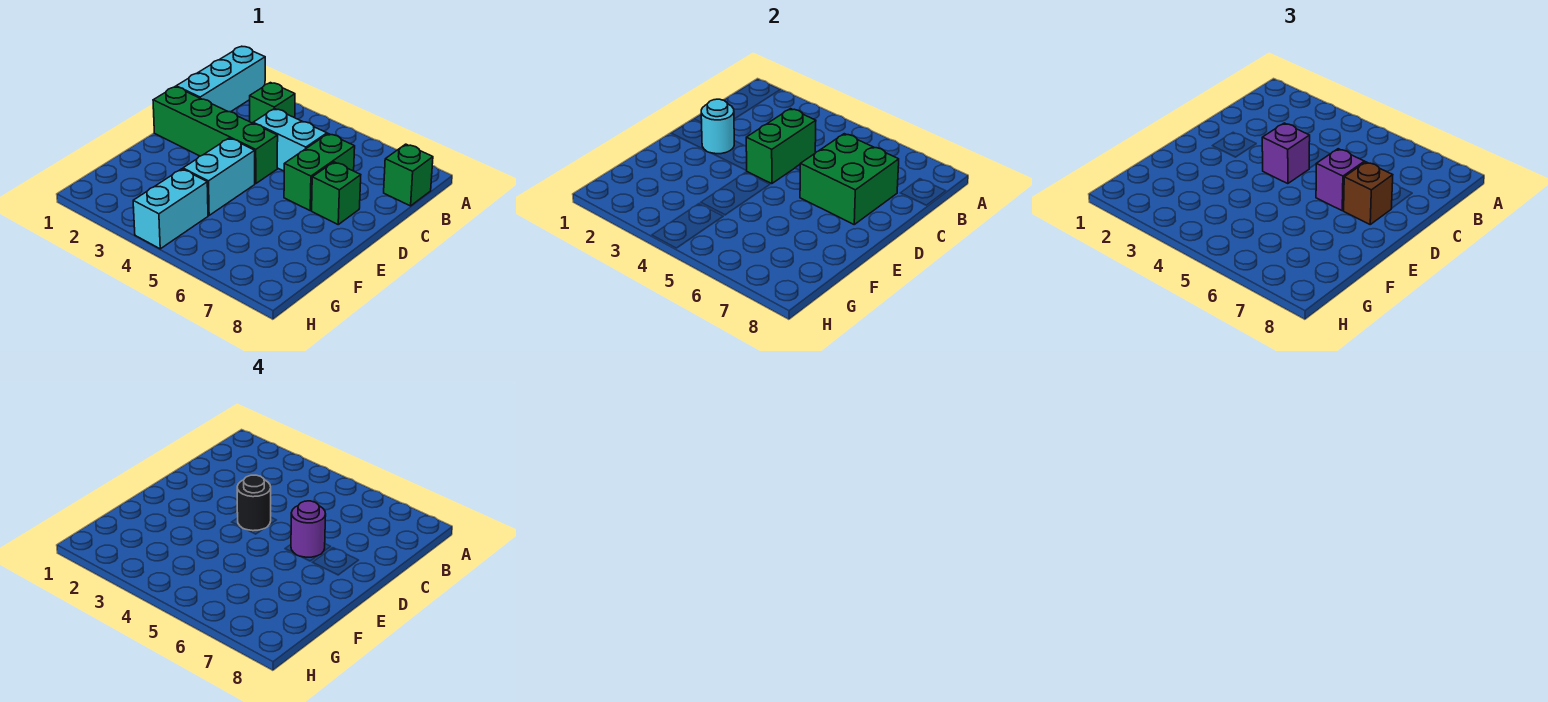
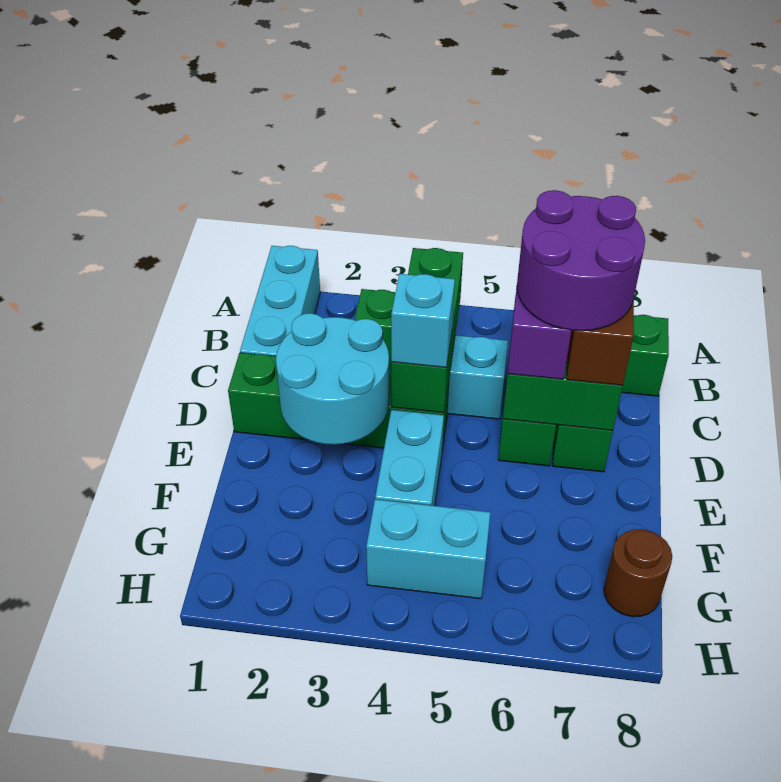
green brick C4:D4 level 2 -> green brick B4:D4 level 2
cyan round brick D2 level 2 -> cyan round brick D2:E3 level 2
purple brick D4 level 3 -> cyan brick D4 level 3
black round brick D4 level 4 -> none
purple round brick D6 level 4 -> purple round brick C6:D7 level 4
cyan brick G4:H4 level 1 -> cyan brick G4:G5 level 1
none -> brown round brick G8 level 1

